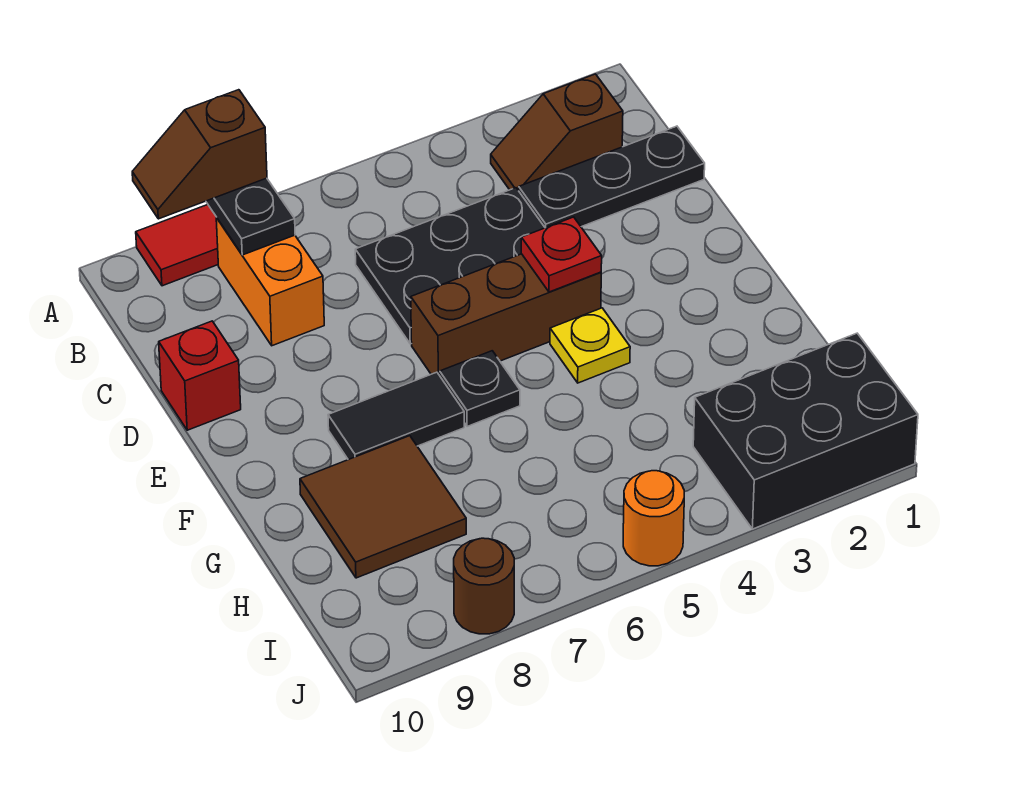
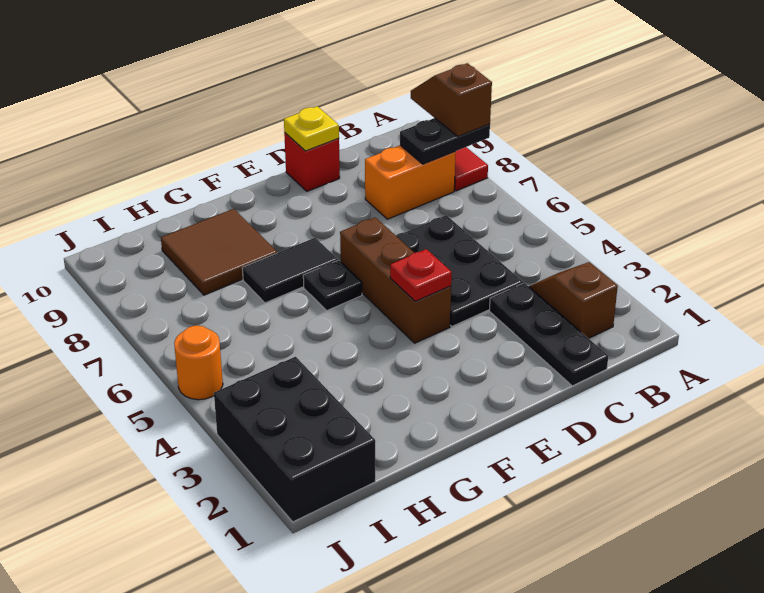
yellow plate F4 level 1 -> yellow plate D10 level 2
black tile F7:F8 level 1 -> black tile F7:G7 level 1
brown round brick J8 level 1 -> none

